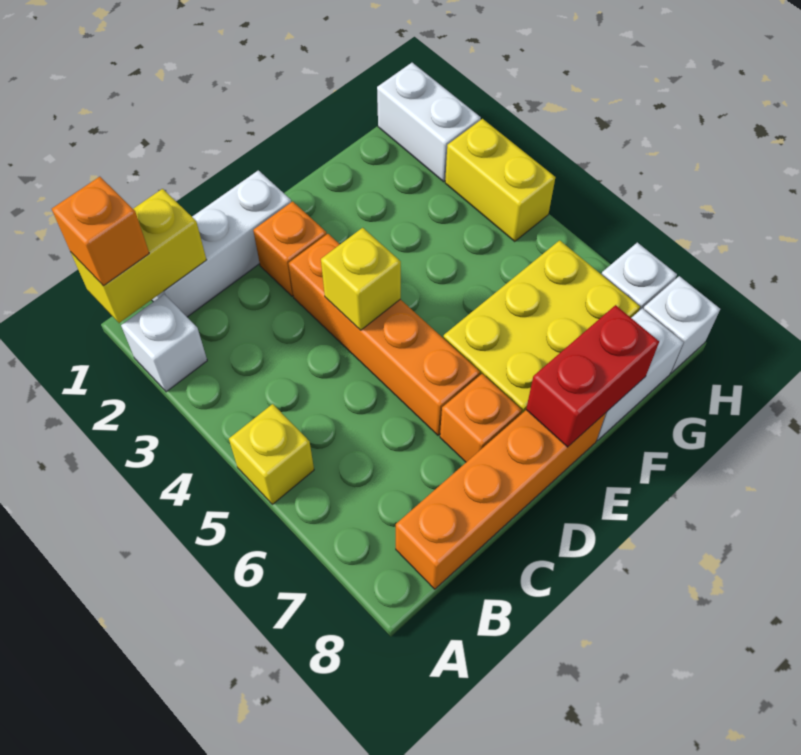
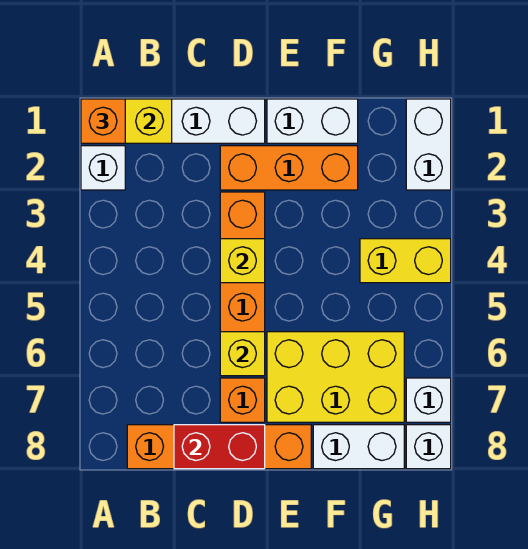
yellow brick A5 level 1 -> yellow brick D6 level 2
orange brick D2 level 1 -> orange brick D2:F2 level 1
none -> white brick E1:F1 level 1
red brick E8:F8 level 2 -> red brick C8:D8 level 2
yellow brick H3:H4 level 1 -> yellow brick G4:H4 level 1

